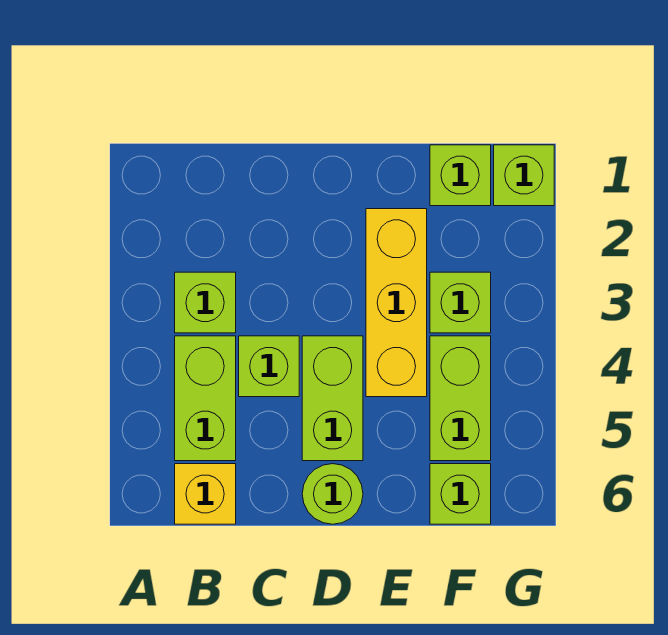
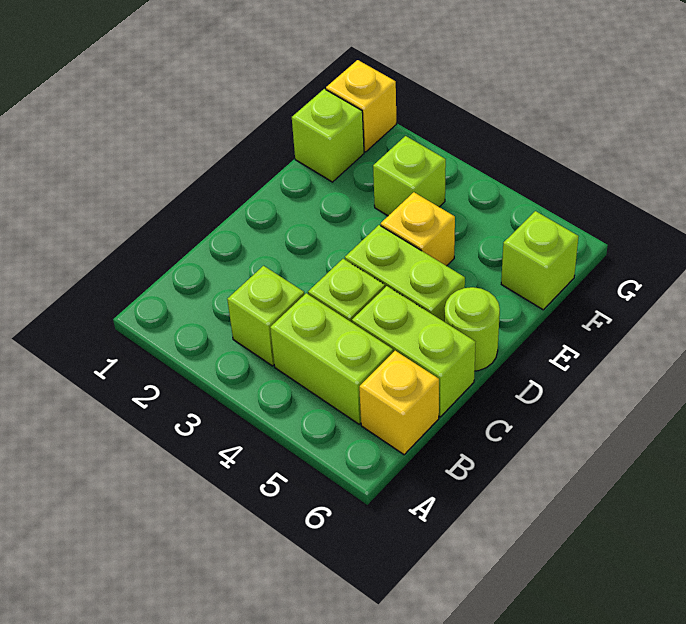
yellow brick E2:E4 level 1 -> yellow brick E4 level 1
lime brick F4:F5 level 1 -> lime brick C5:C6 level 1
lime brick G1 level 1 -> yellow brick G1 level 1

